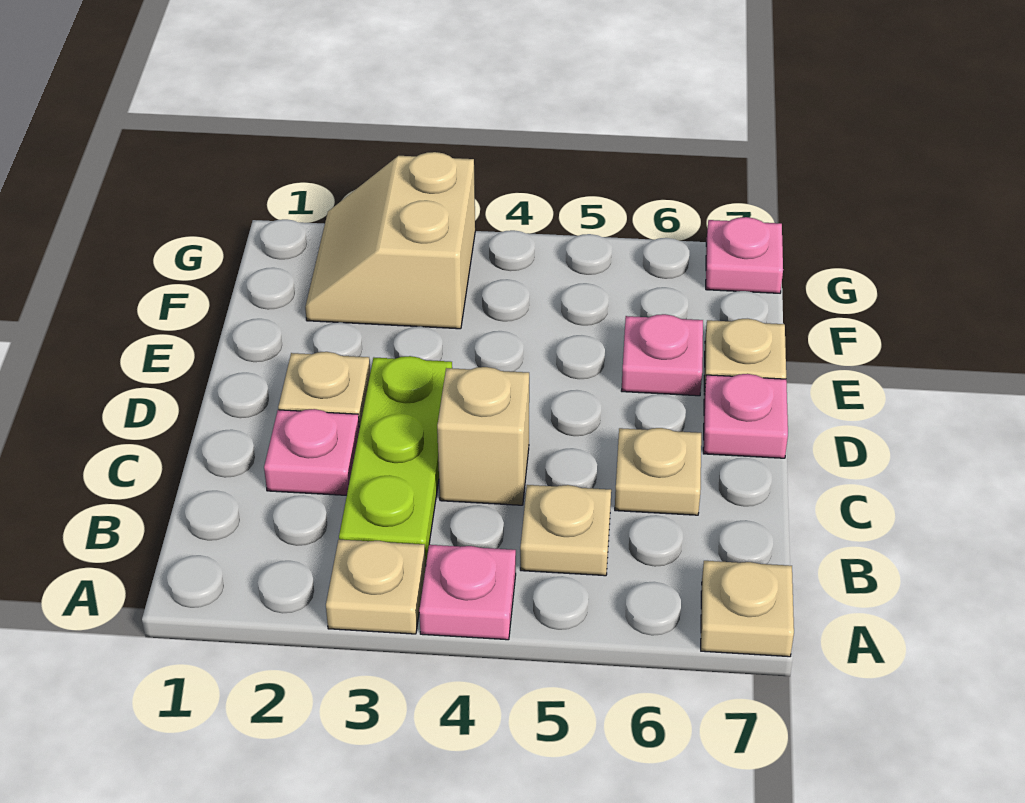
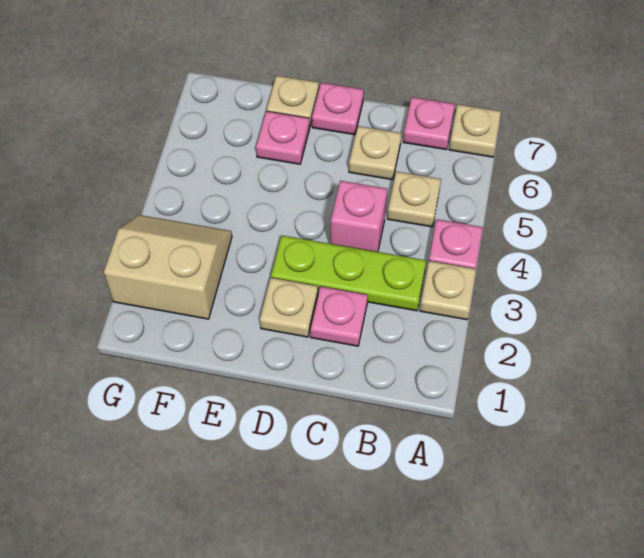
tan brick C4 level 1 -> pink brick C4 level 1
tan slope F2:G3 level 1 top 3 -> tan slope F2:G3 level 1 top 2
pink plate G7 level 1 -> pink plate B7 level 1

